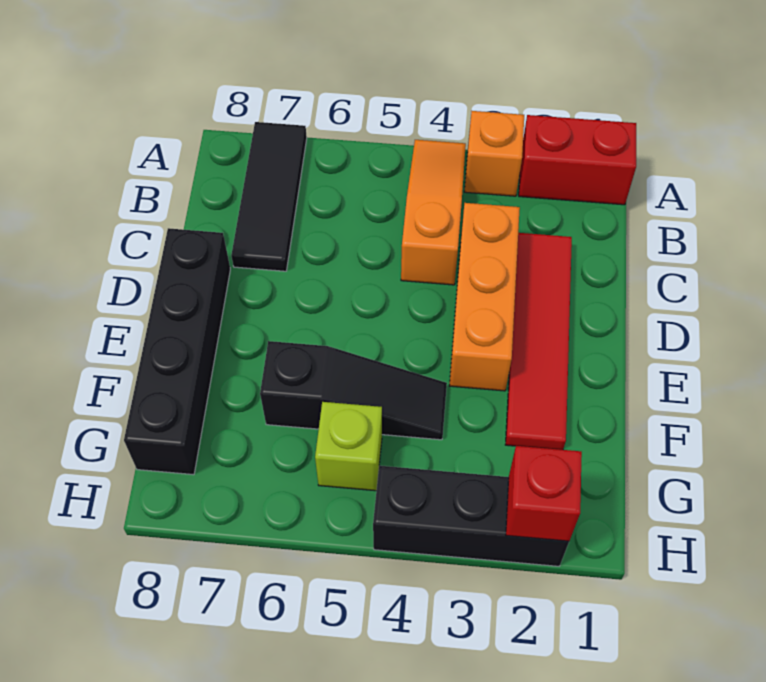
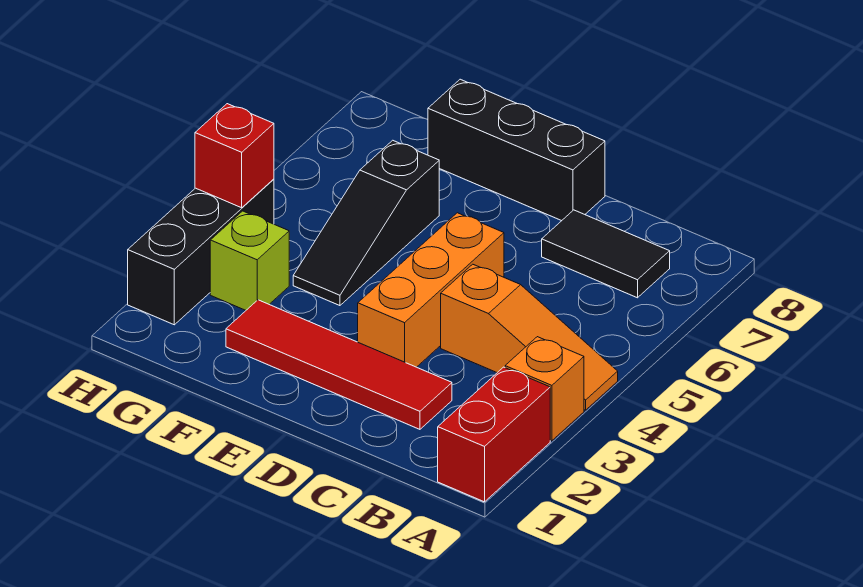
black tile A7:C7 level 1 -> black tile B7:C7 level 1
orange brick C3:E3 level 1 -> orange brick D3:D5 level 1
black brick D8:G8 level 1 -> black brick D8:F8 level 1
lime brick G5 level 1 -> lime brick G3 level 1
red brick H2 level 2 -> red brick H4 level 2

